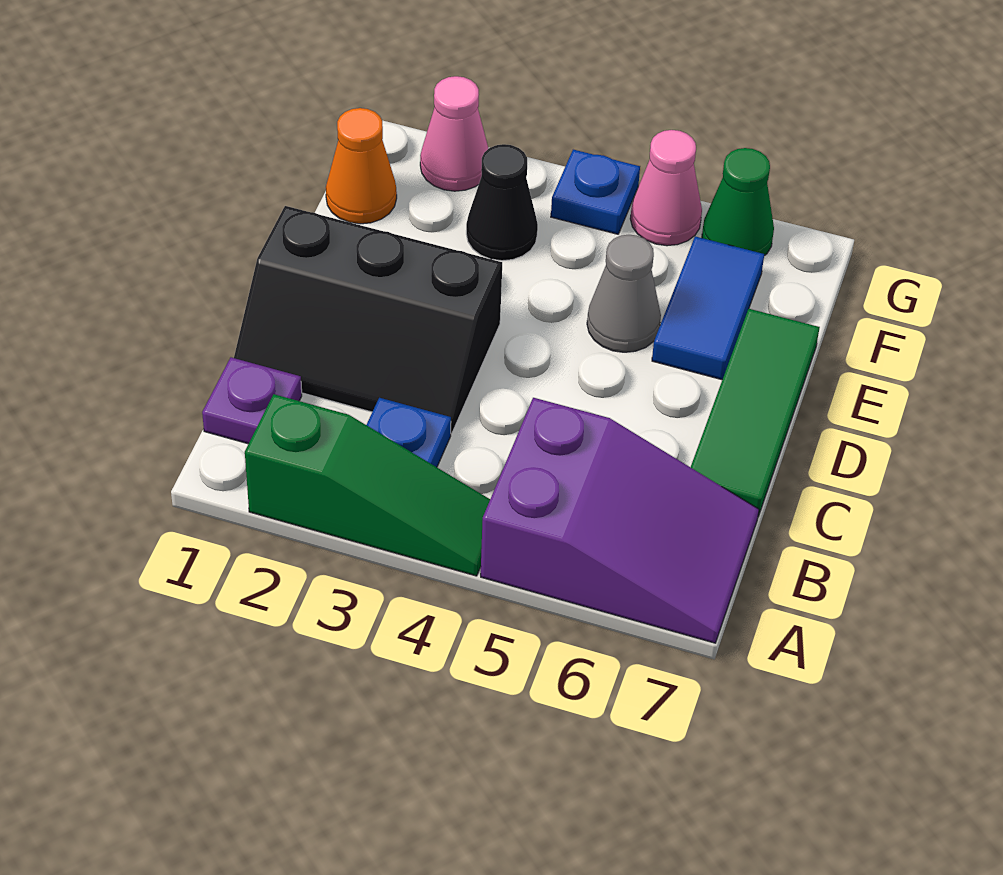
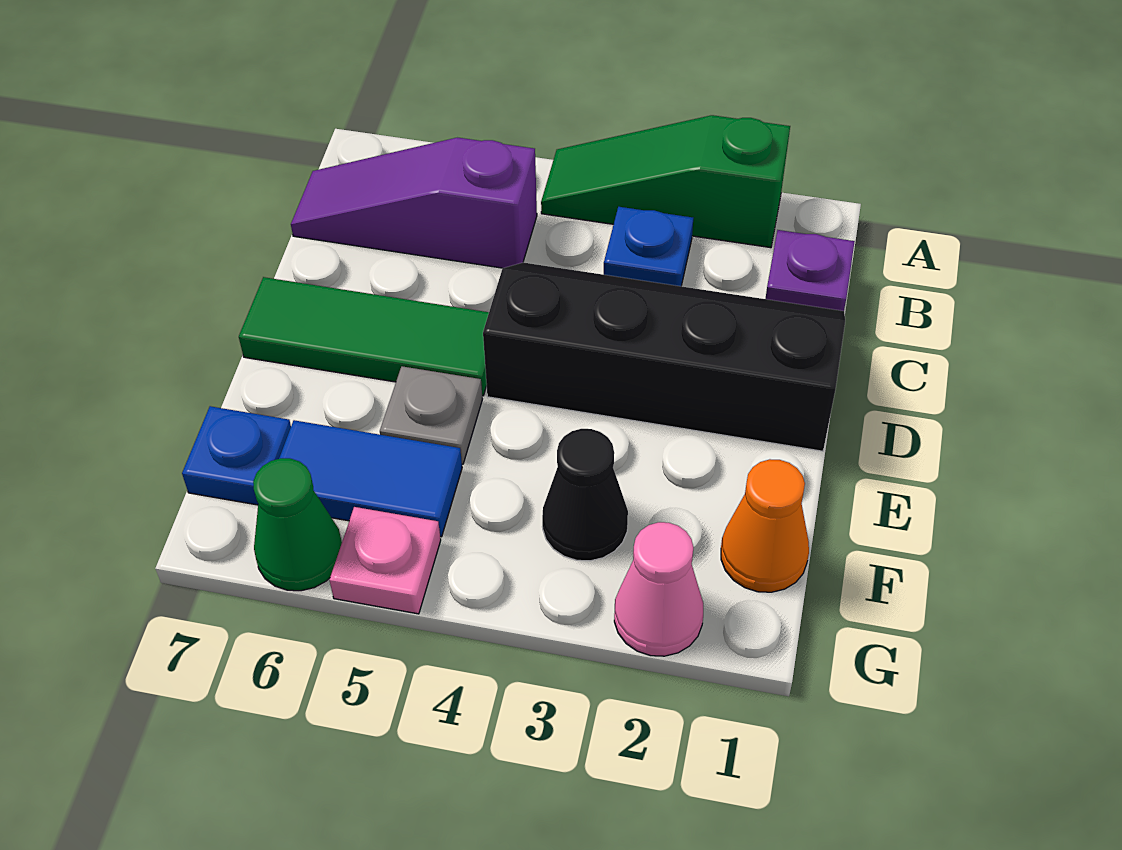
purple slope A5:B7 level 1 top 5 -> purple slope B5:B7 level 1 top 5
black slope C1:D3 level 1 top D -> black slope C1:D4 level 1 top D
green tile C7:E7 level 1 -> green tile D5:D7 level 1
grey cone E5 level 1 -> grey plate E5 level 1
blue tile E6:F6 level 1 -> blue tile F5:F6 level 1
blue plate G4 level 1 -> blue plate F7 level 1
pink cone G5 level 1 -> pink plate G5 level 1

